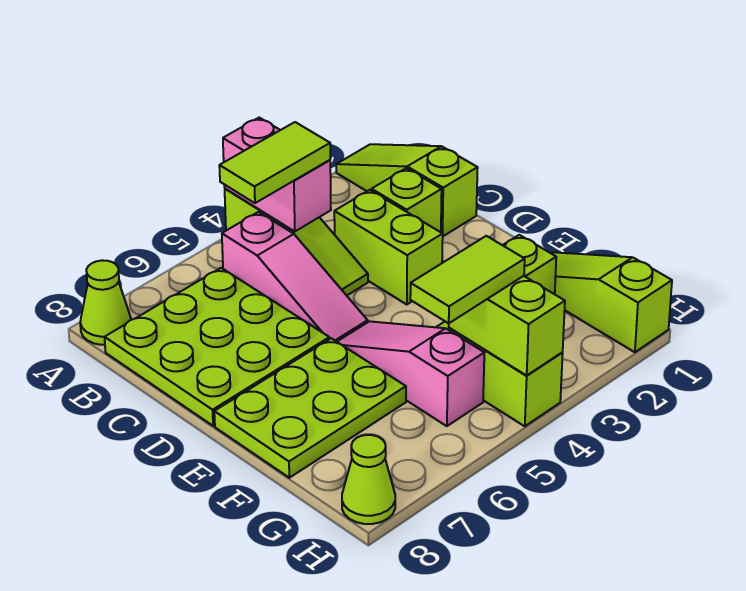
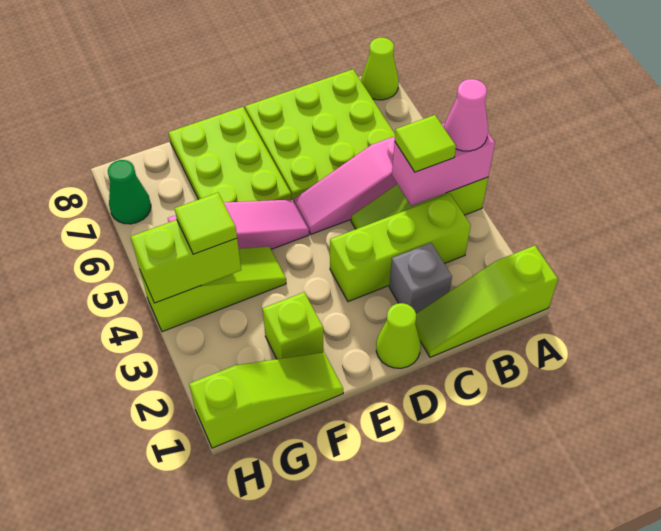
lime slope A1:C1 level 1 top C -> lime slope A1:C1 level 1 top A
none -> pink cone A4 level 3
lime tile B4:B5 level 3 -> lime tile B4 level 3
lime brick C2 level 1 -> grey brick C2 level 1
lime brick C3:D3 level 1 -> lime brick B3:D3 level 1
lime tile G4:G5 level 3 -> lime tile G4 level 3
none -> green cone H7 level 1
lime cone H8 level 1 -> lime cone D1 level 1

